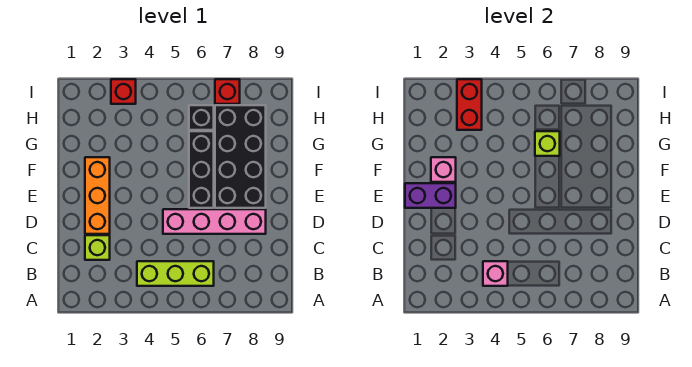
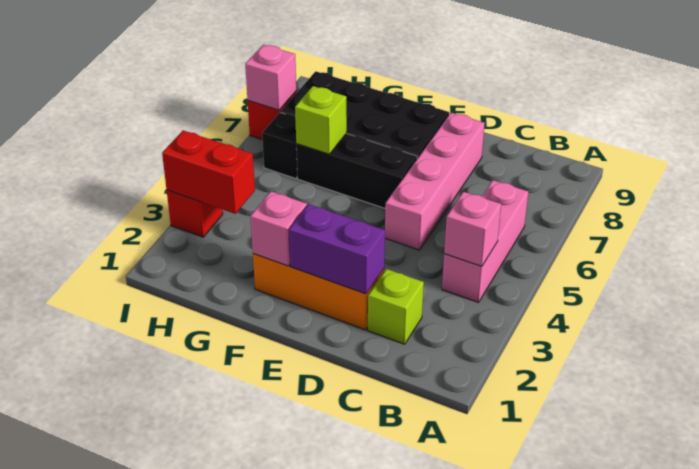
lime brick B4:B6 level 1 -> pink brick B4:B6 level 1
purple brick E1:E2 level 2 -> purple brick D2:E2 level 2
none -> pink brick I7 level 2

